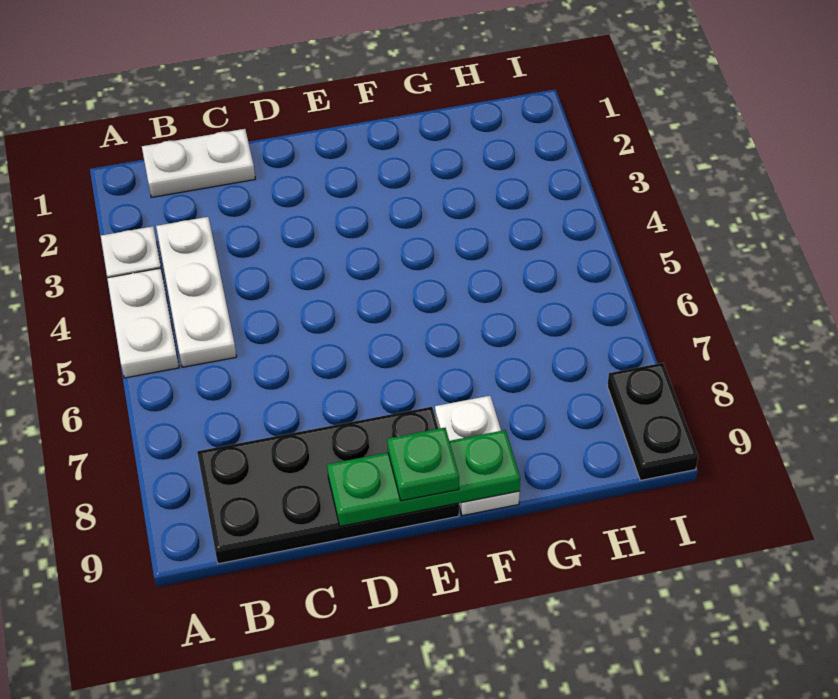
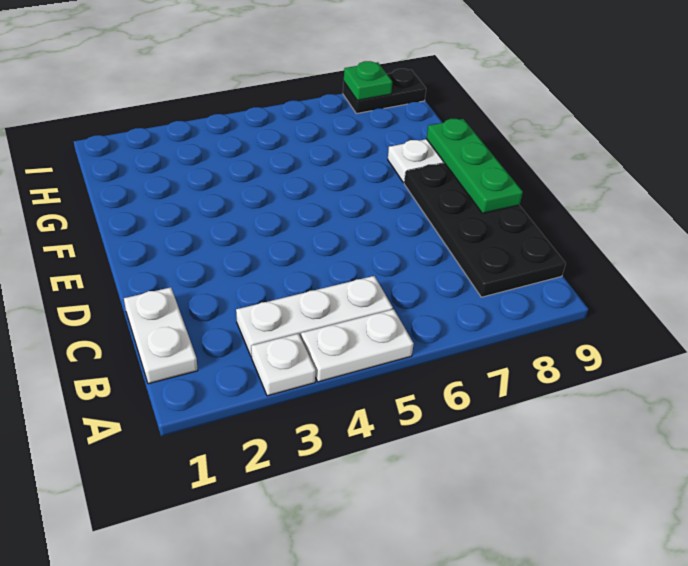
green plate E9 level 3 -> green plate I8 level 2

